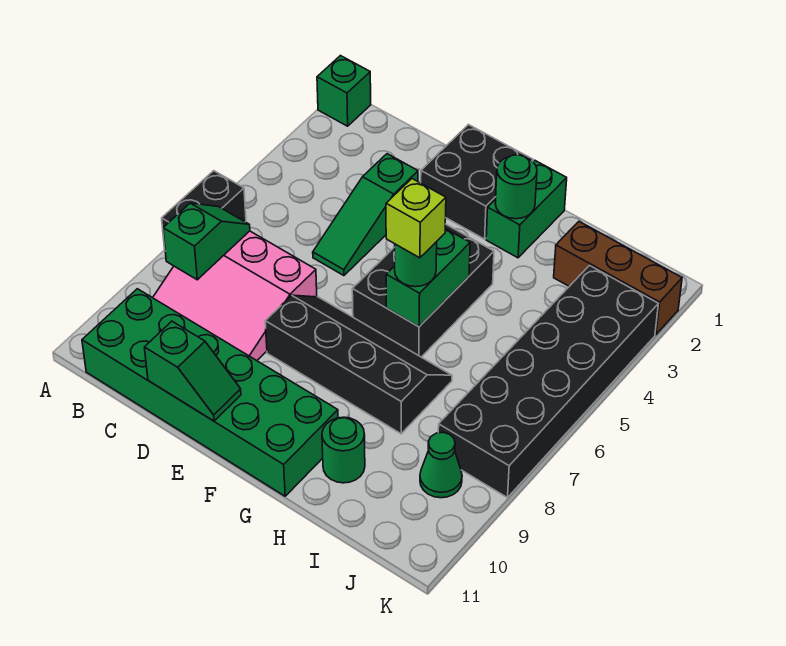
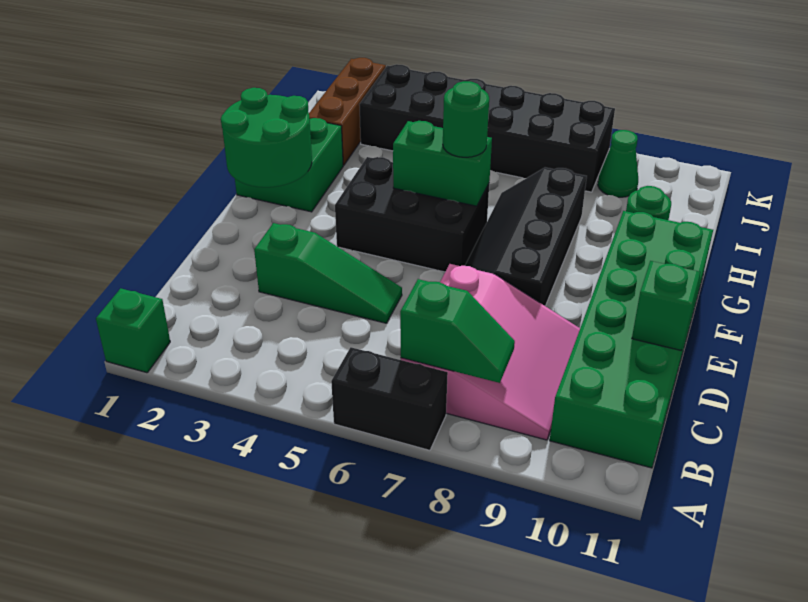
green slope B7:B8 level 2 top 8 -> green slope B7:B8 level 2 top 7
black brick E1:F2 level 1 -> none
green brick G1:G2 level 1 -> green brick G1:H2 level 1
green round brick G2 level 2 -> green round brick F1:G2 level 2
lime brick G6 level 4 -> none

